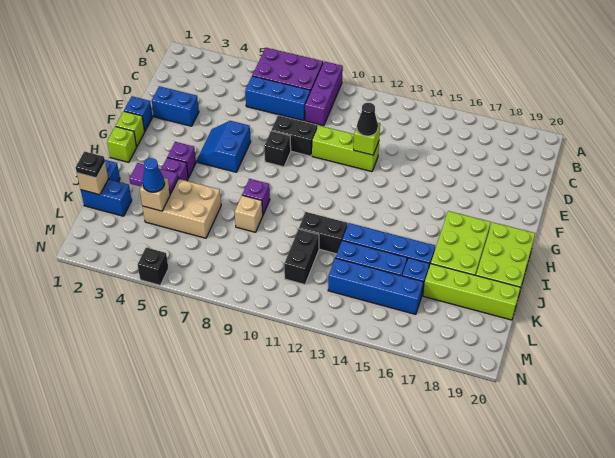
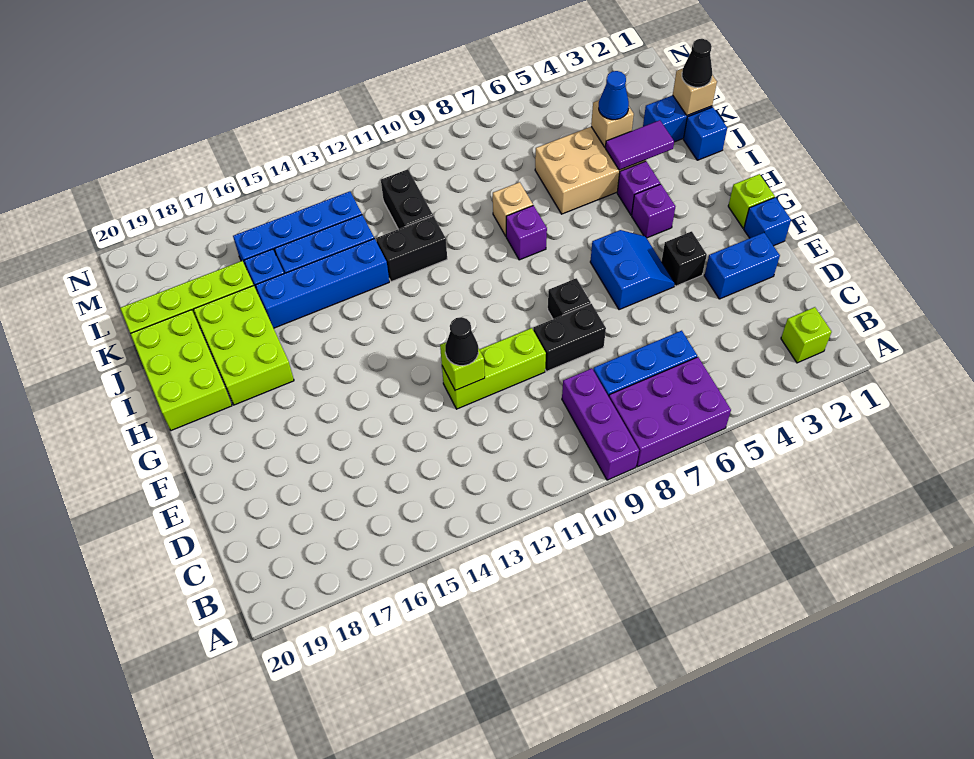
lime brick H1 level 1 -> lime brick B2 level 1
black plate K1 level 3 -> black cone K1 level 3
black brick N5 level 1 -> black brick F4 level 1

